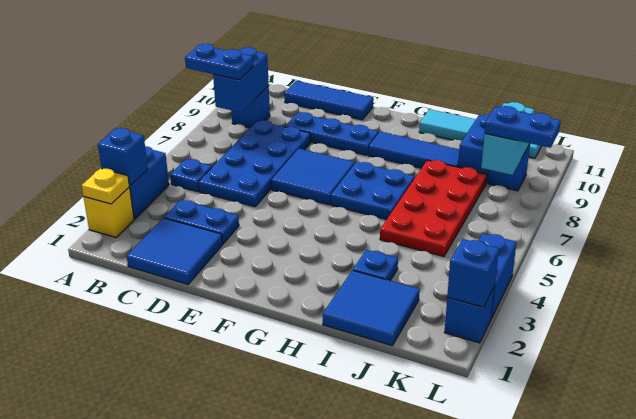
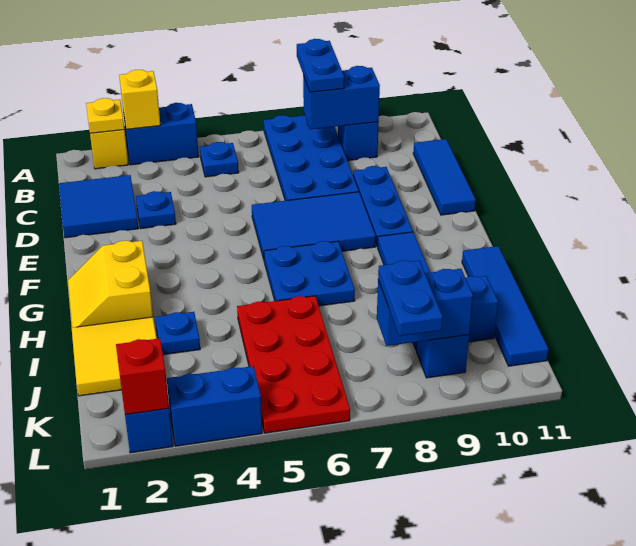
blue brick A3 level 2 -> yellow brick A3 level 2
blue plate C3:D3 level 1 -> blue plate D3 level 1
blue plate C5:D8 level 1 -> blue plate A7:D8 level 1
blue tile E6:F7 level 1 -> blue tile E6:F8 level 1
none -> yellow slope G1:H2 level 1 top 2
cyan tile H11:K11 level 1 -> blue tile H11:K11 level 1
blue tile I1:J2 level 1 -> yellow tile I1:J2 level 1
red plate I5:J8 level 1 -> red plate I5:L6 level 1
cyan brick K8:K9 level 2 -> blue brick K8:K9 level 2
blue brick L2 level 2 -> red brick L2 level 2

